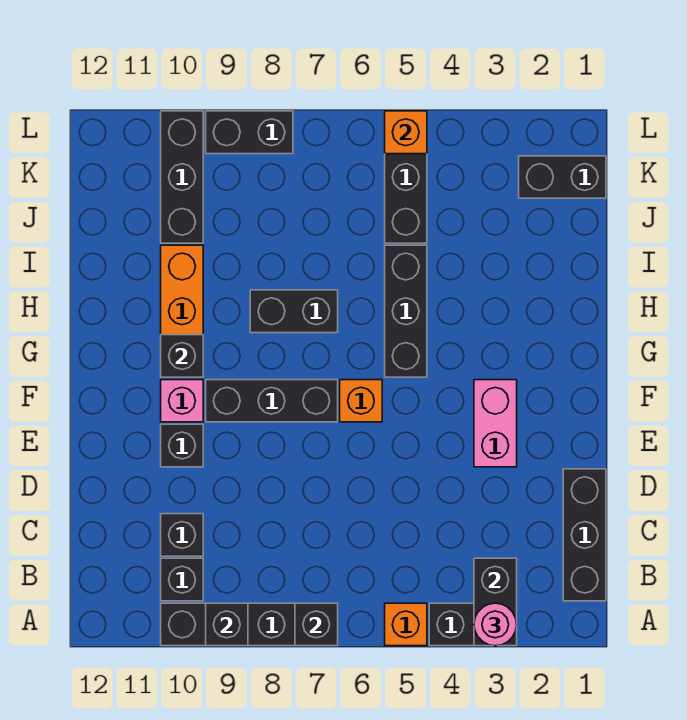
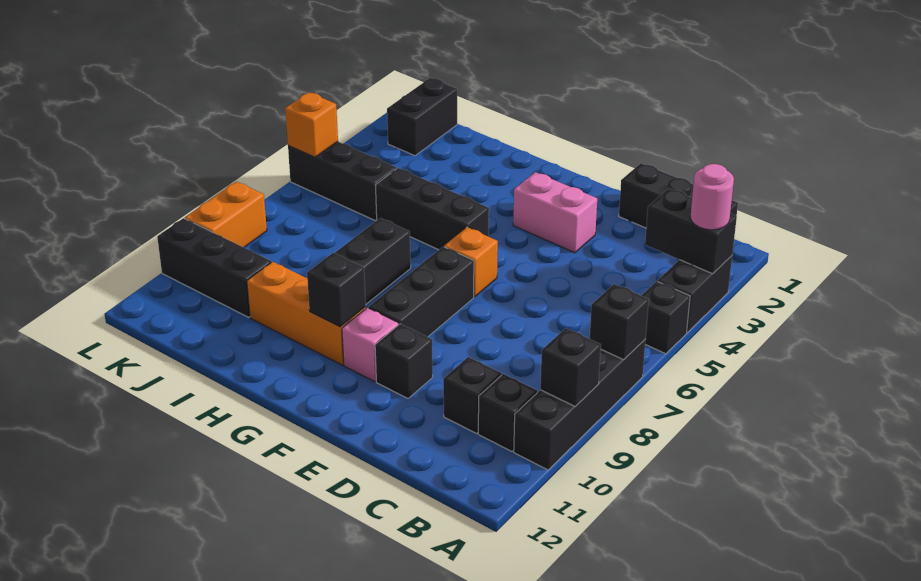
orange brick A5 level 1 -> black brick A5 level 1
black brick L8:L9 level 1 -> orange brick L8:L9 level 1

